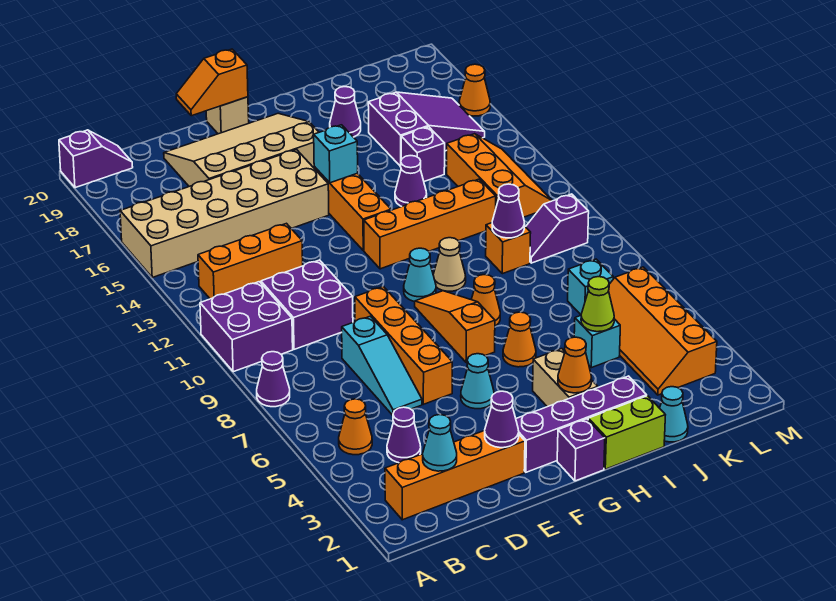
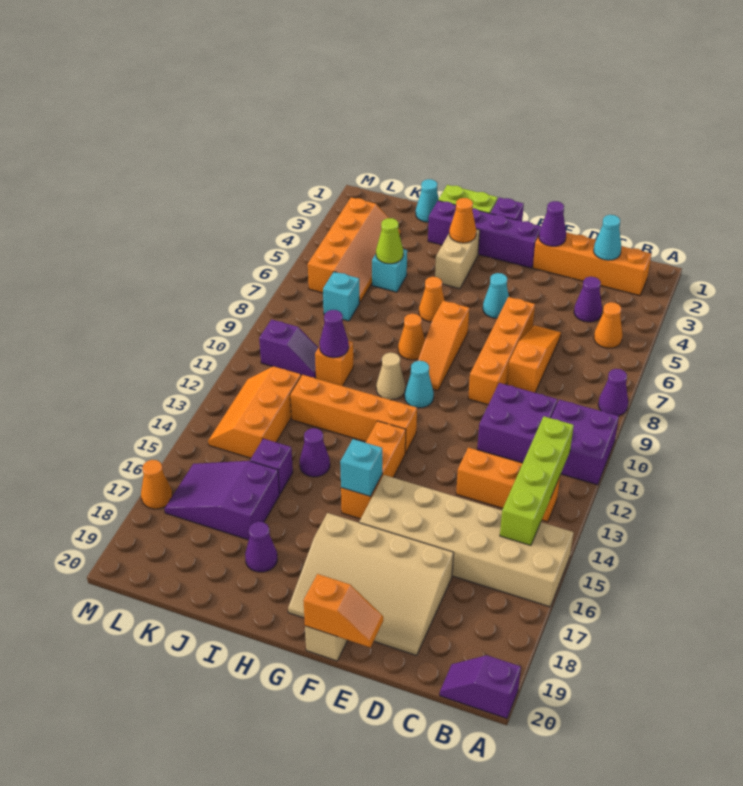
none -> lime brick B12:B15 level 2
cyan slope D6:D8 level 1 top 8 -> orange slope D6:D8 level 1 top 8

